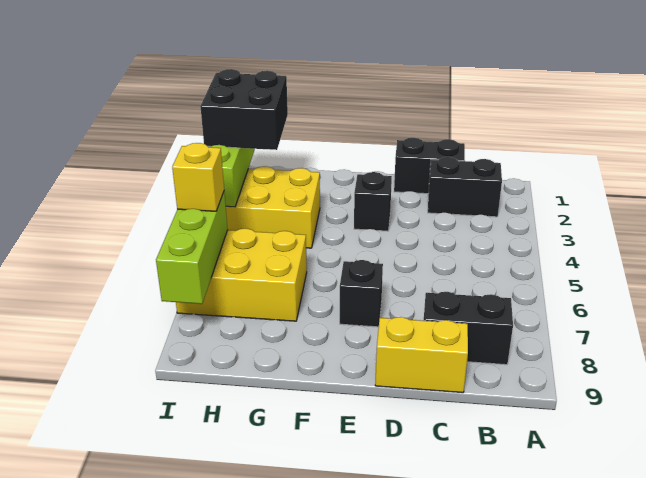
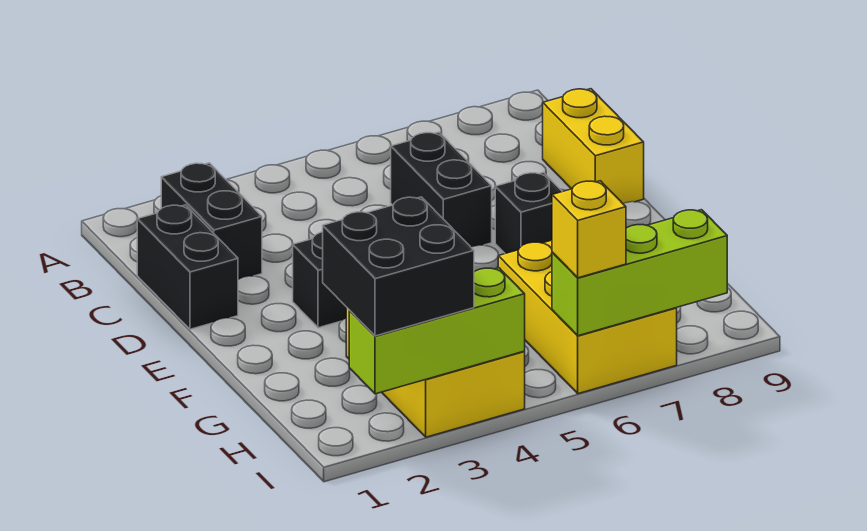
black brick B8:C8 level 1 -> black brick C6:D6 level 1

